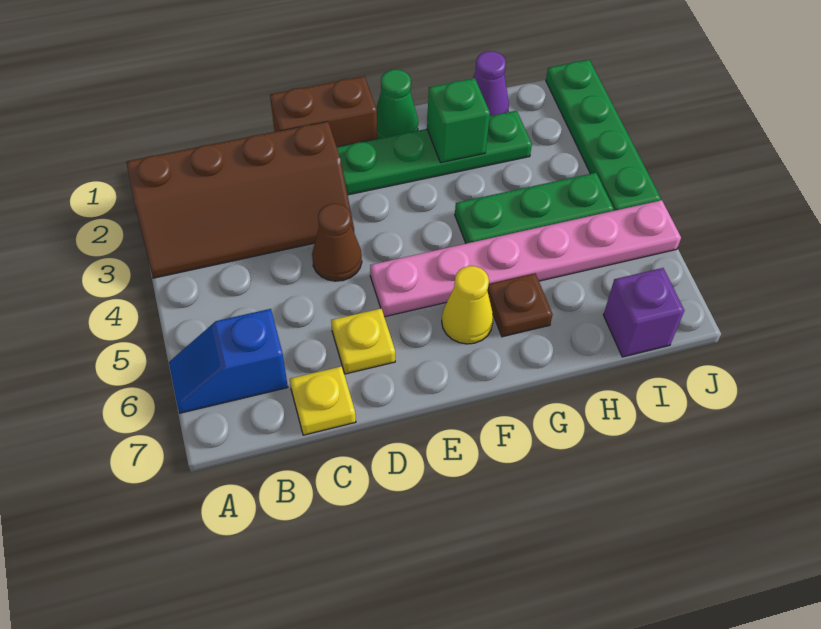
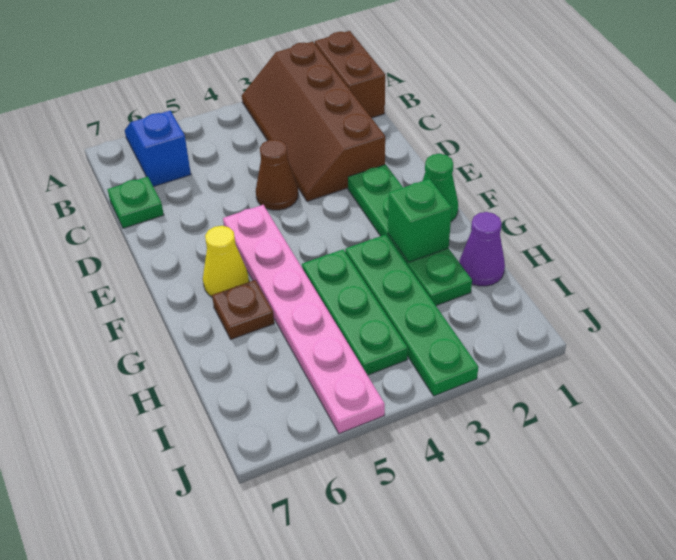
yellow plate C7 level 1 -> green plate C7 level 1
brown brick D1:E1 level 1 -> brown brick A1:B1 level 1
yellow plate D6 level 1 -> none
purple brick I7 level 1 -> none
green plate J1:J4 level 1 -> green plate G3:J3 level 1

